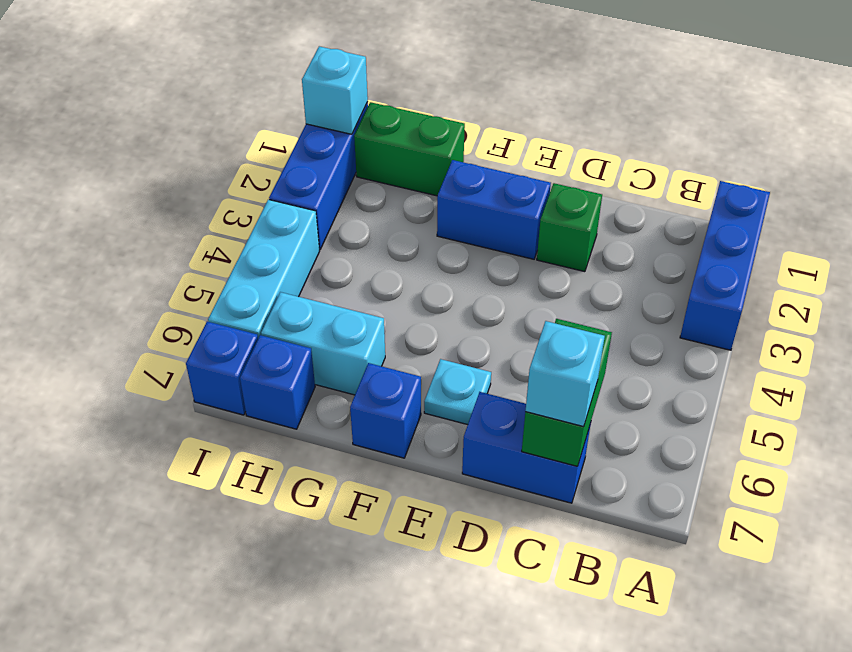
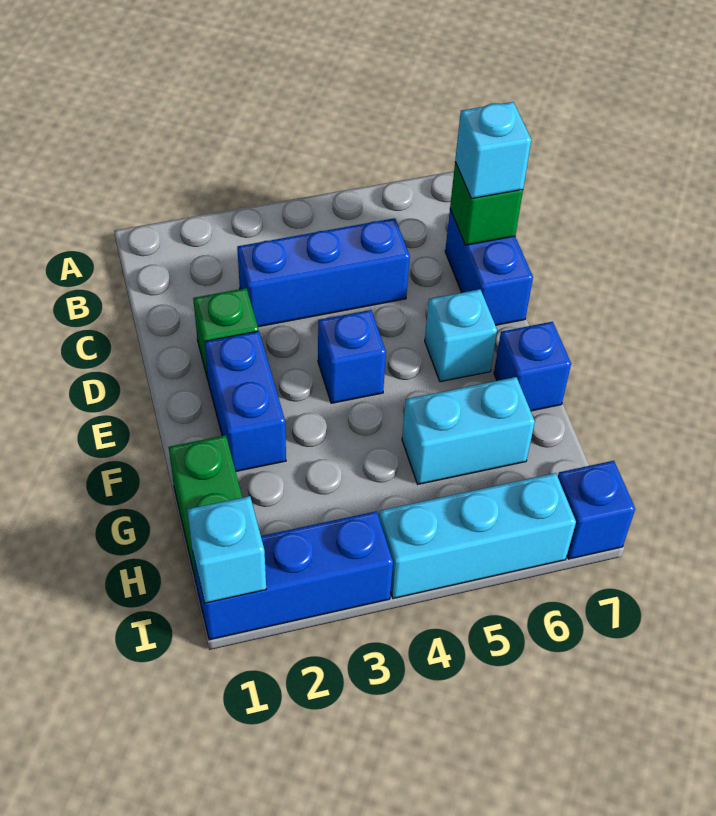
blue brick A1:A3 level 1 -> blue brick C3:C5 level 1
green brick C6:C7 level 2 -> green brick C7 level 2
cyan plate E6 level 1 -> cyan brick E6 level 1
cyan brick G6:H6 level 1 -> cyan brick G5:G6 level 1
blue brick H7 level 1 -> blue brick E4 level 1

